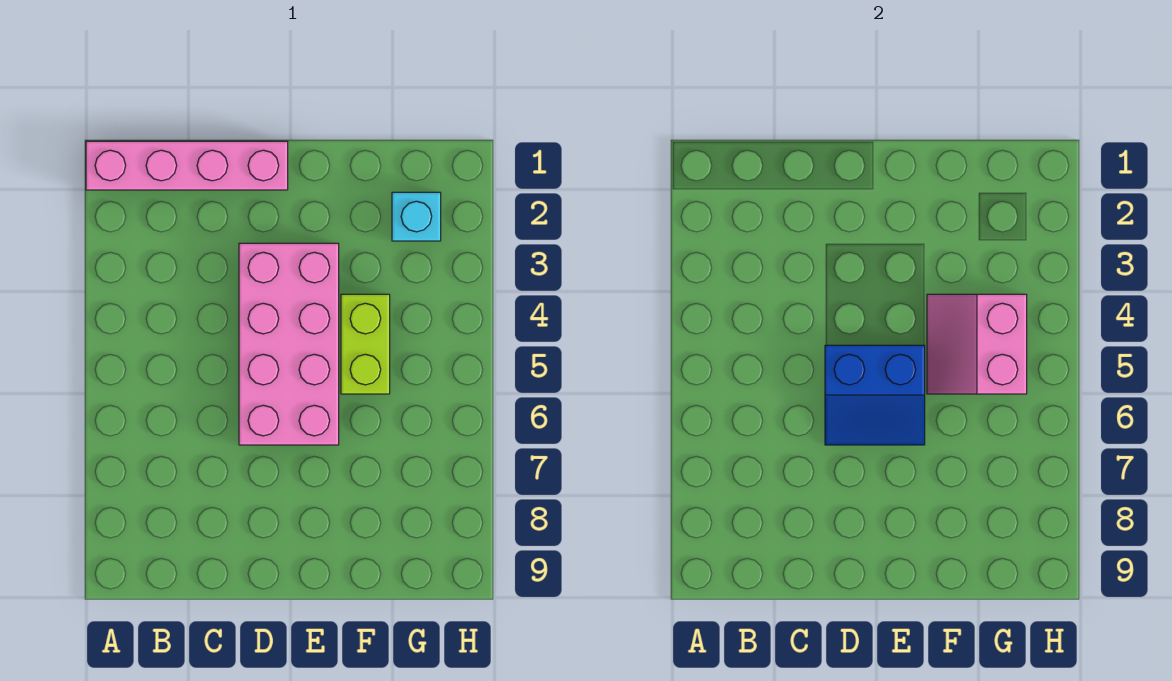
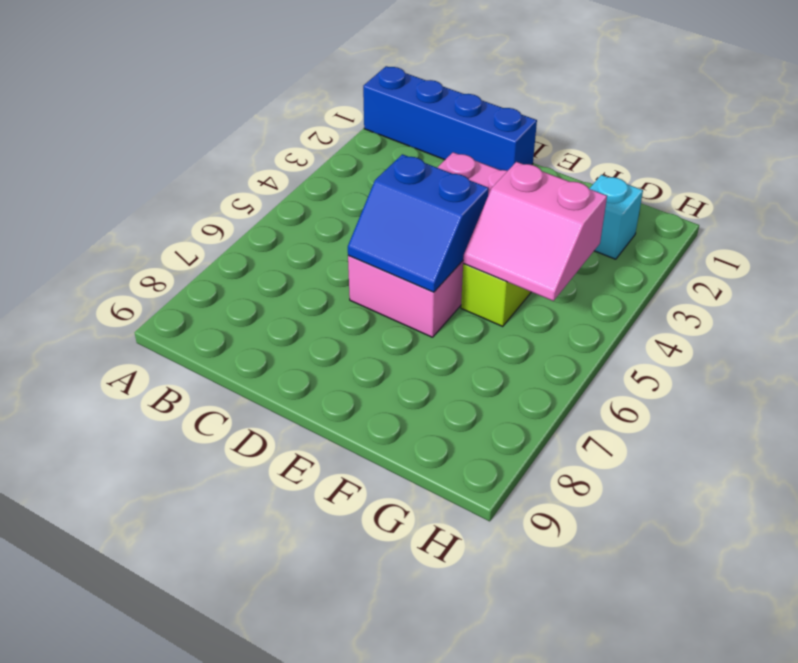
pink brick A1:D1 level 1 -> blue brick A1:D1 level 1
pink slope F4:G5 level 2 top G -> pink slope F4:G5 level 2 top 4

